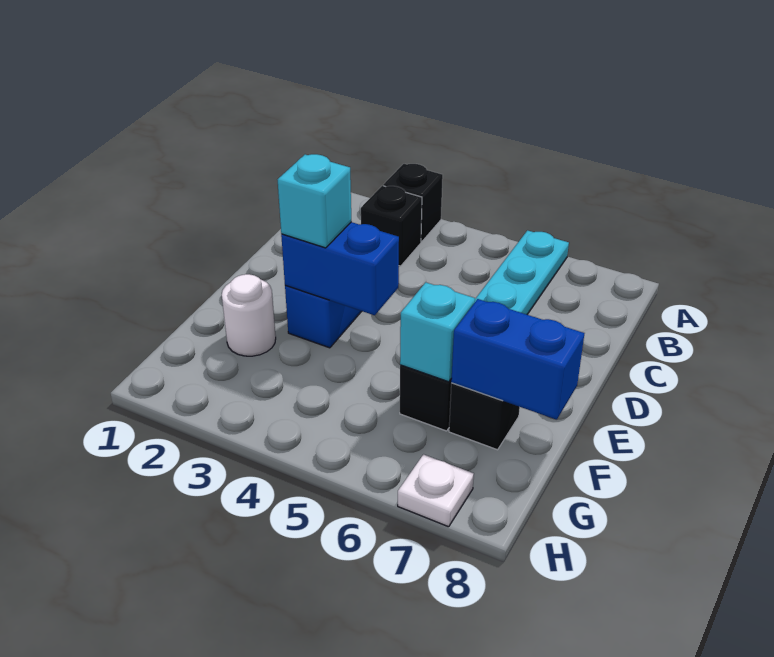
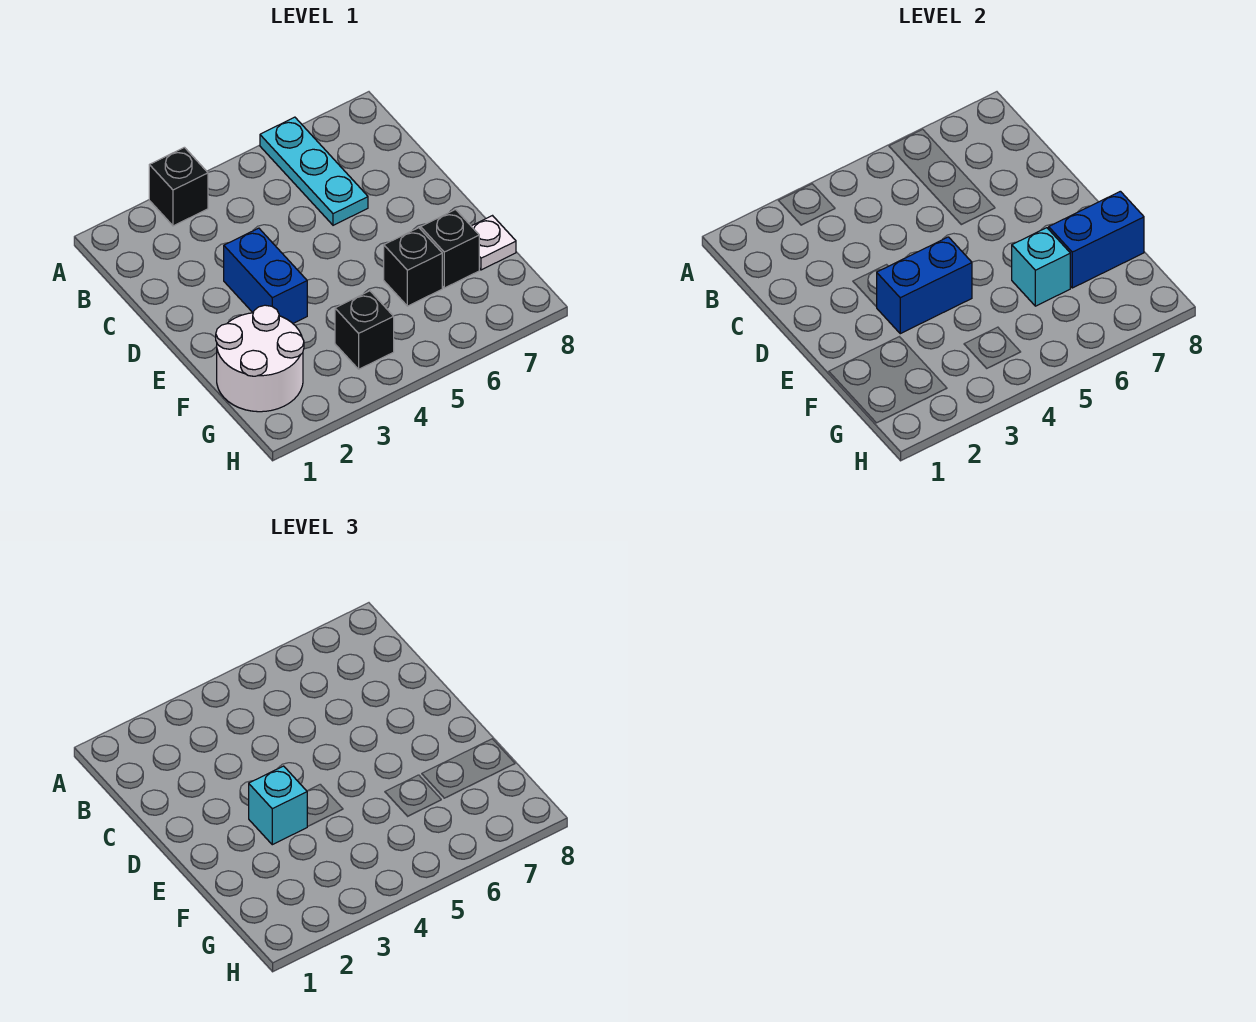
black brick B3 level 1 -> black brick G4 level 1
white round brick F2 level 1 -> white round brick F1:G2 level 1
white plate H7 level 1 -> white plate F8 level 1

